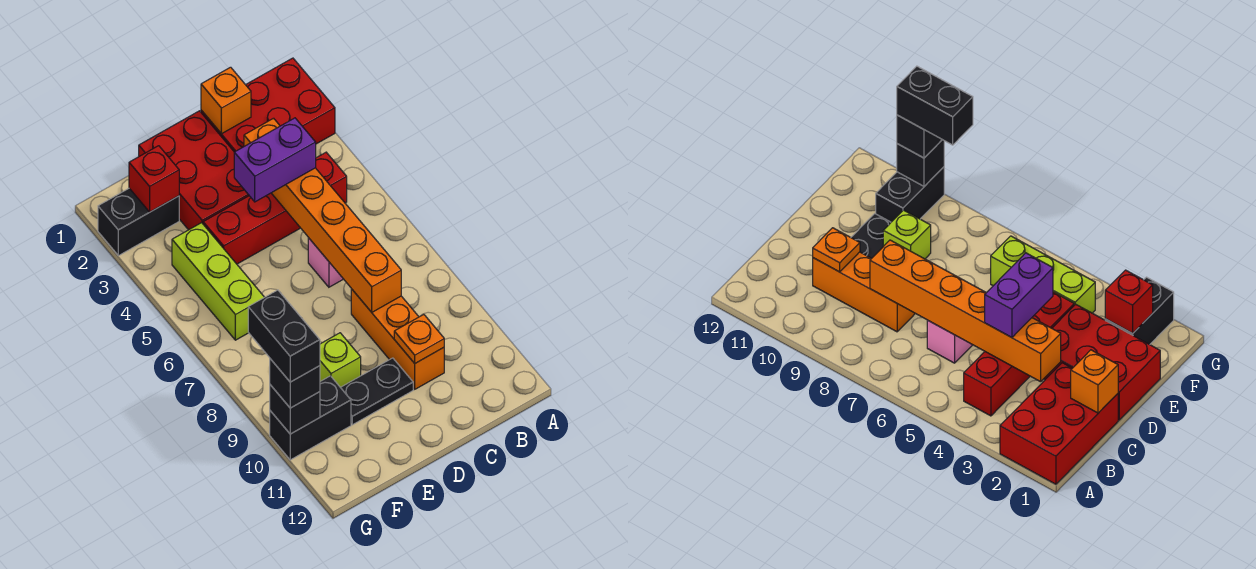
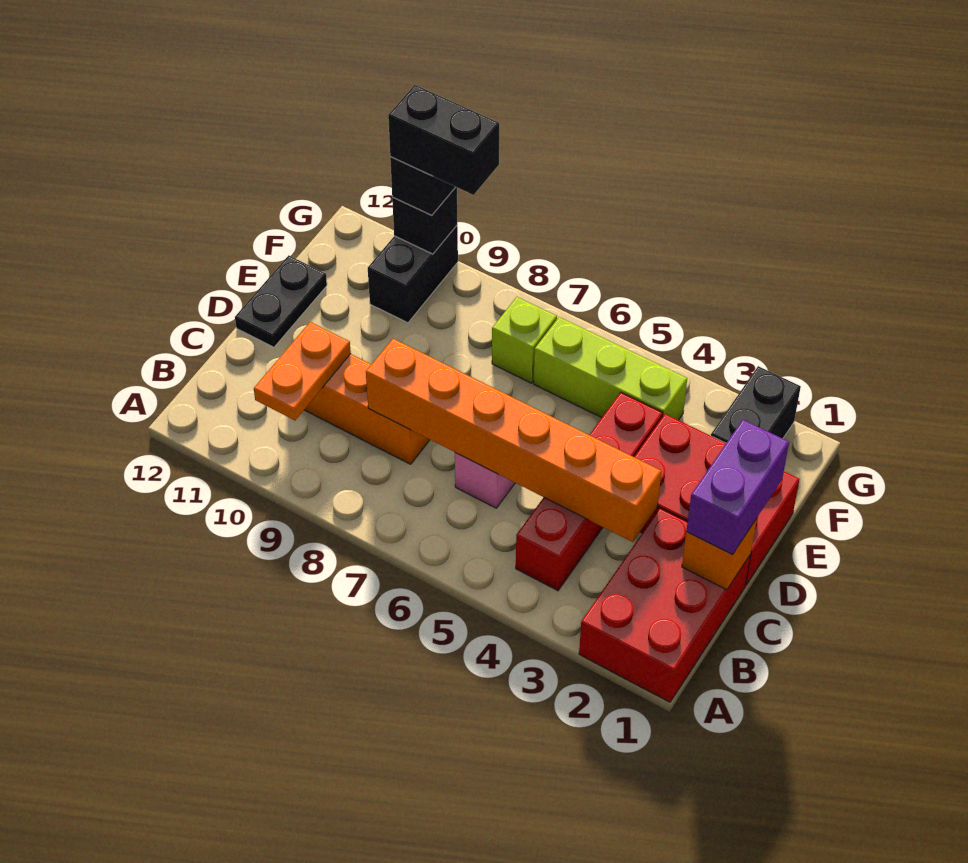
purple brick C4:D4 level 3 -> purple brick C1:D1 level 3
orange plate C10 level 2 -> orange plate B10:C10 level 2
black plate D10:E10 level 1 -> black plate D12:E12 level 1
lime brick E9 level 1 -> lime brick F7 level 1
red brick F2 level 2 -> none

